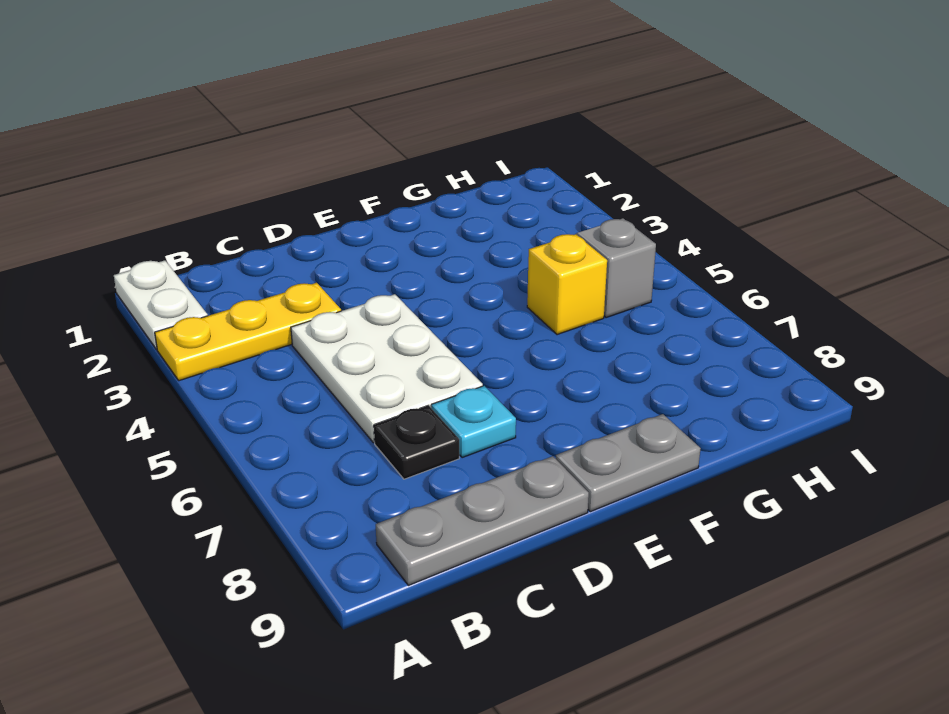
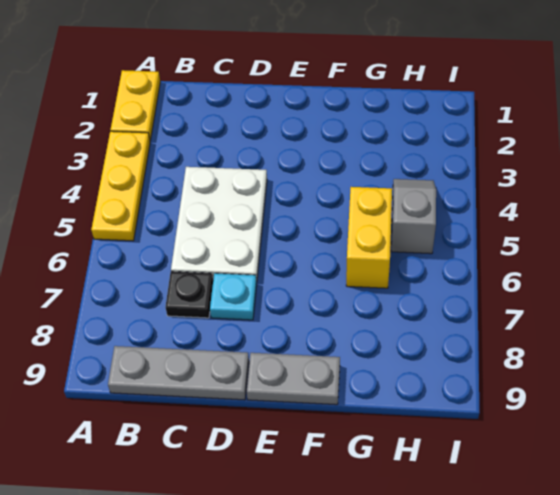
white plate A1:A2 level 1 -> yellow plate A1:A2 level 1
yellow plate A3:C3 level 1 -> yellow plate A3:A5 level 1
yellow brick G5 level 1 -> yellow brick G5:G6 level 1

